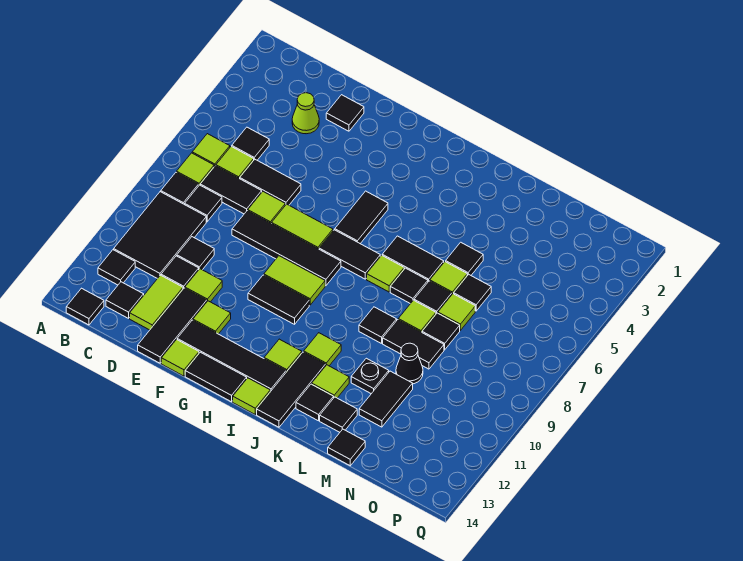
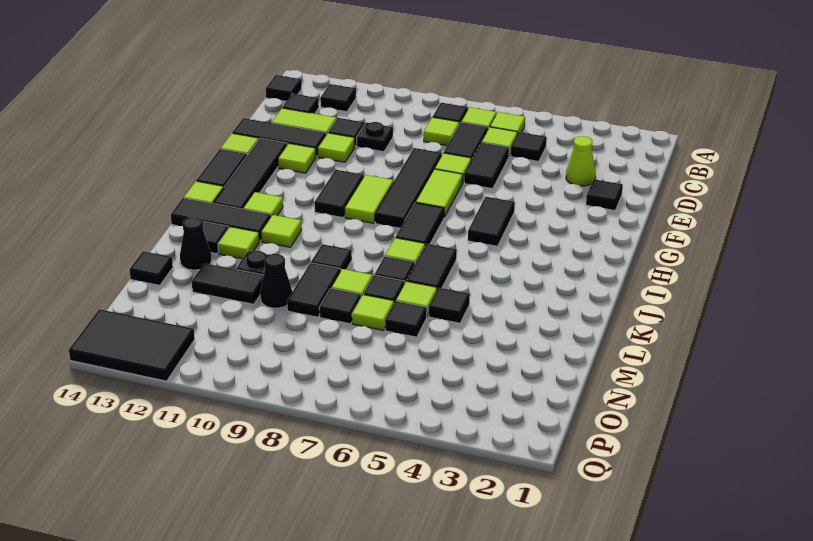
black tile B9:C11 level 1 -> black tile P12:Q14 level 1
black tile C8 level 1 -> lime tile C8 level 1
black tile D10 level 1 -> black plate D10 level 1
black tile H5:H6 level 1 -> black tile G5:H5 level 1
black tile L13 level 1 -> black cone L13 level 1

